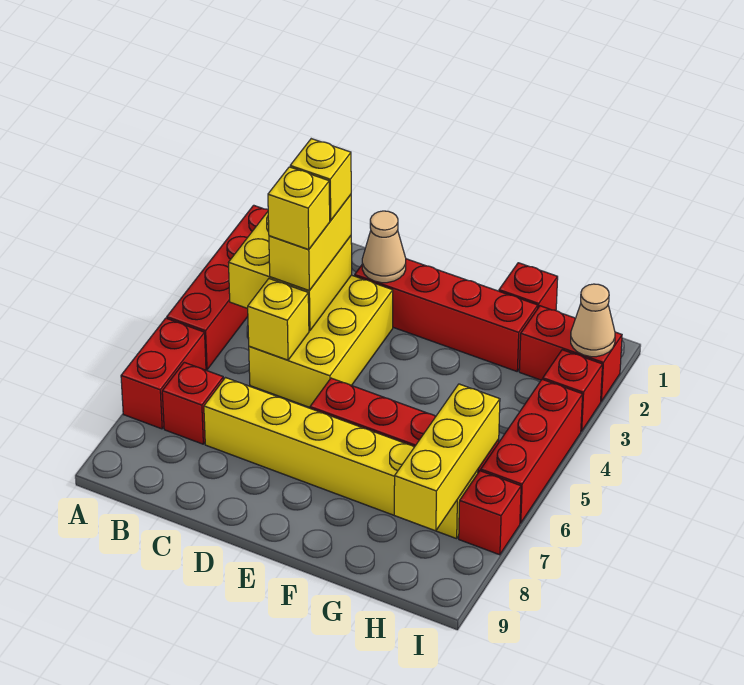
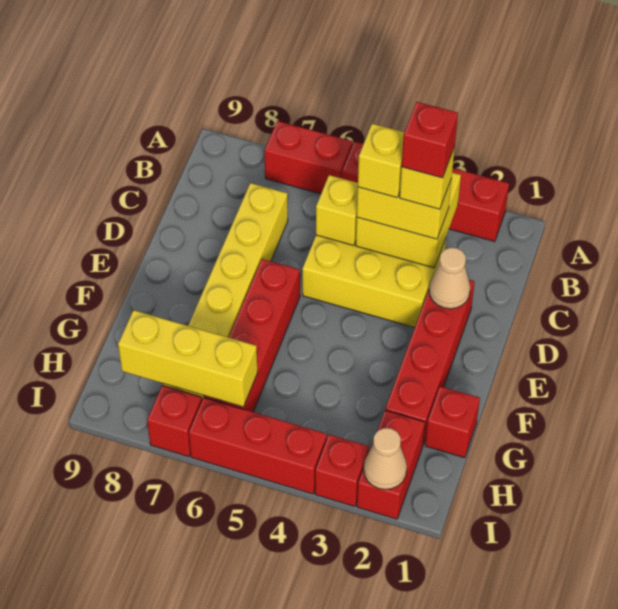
red brick B7 level 1 -> red brick C3 level 5

